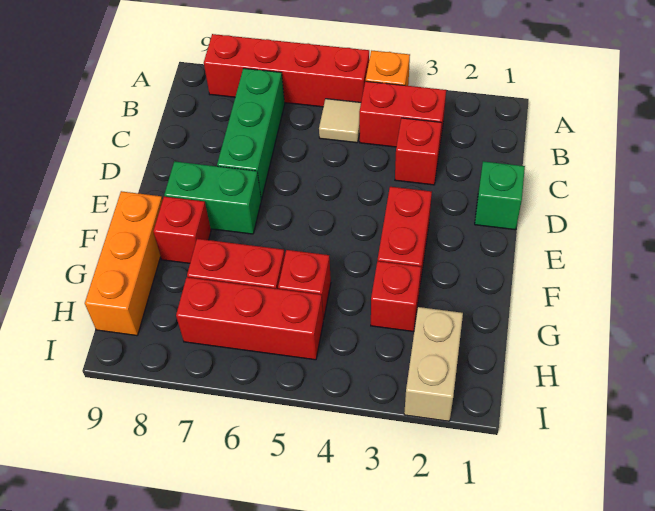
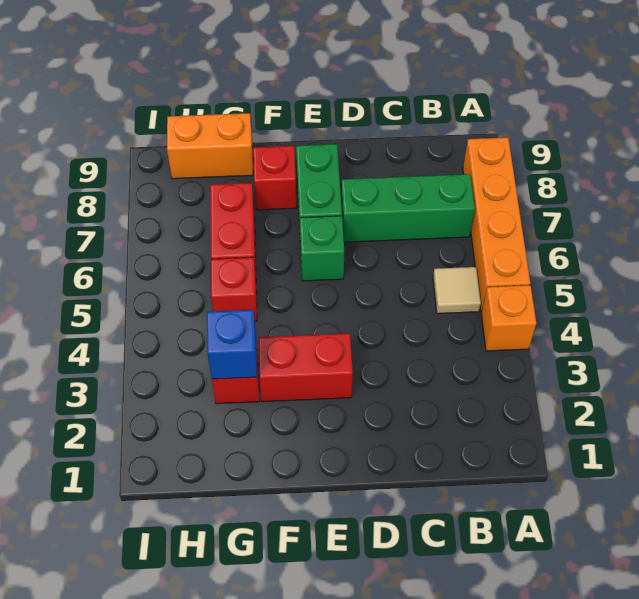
red brick A5:A8 level 1 -> orange brick A5:A8 level 1
red brick B3:B4 level 1 -> none
red brick C3 level 1 -> none
green brick D1 level 1 -> green brick E6 level 1
orange brick F9:H9 level 1 -> orange brick G9:H9 level 1
none -> blue brick G3 level 2
tan brick H2:I2 level 1 -> none
red brick H5:H7 level 1 -> none

